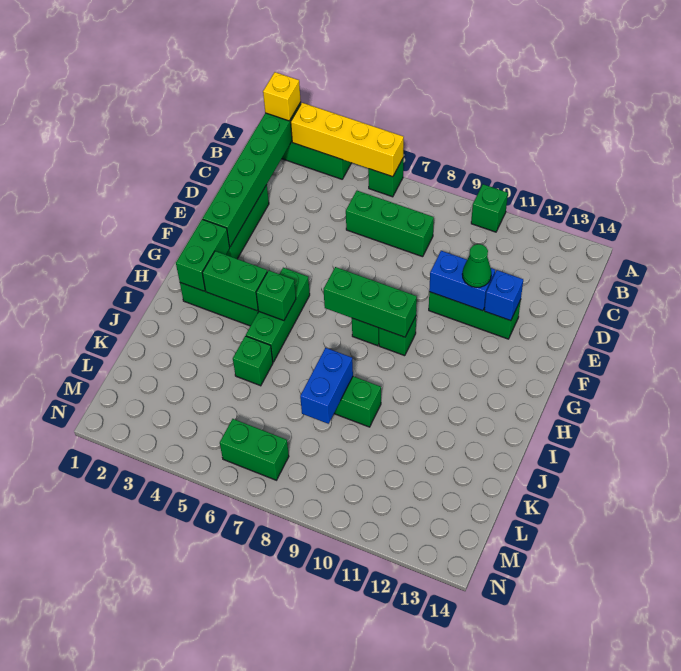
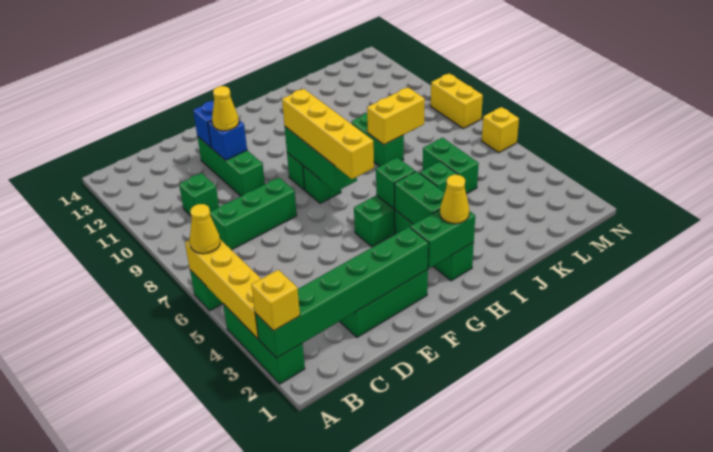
none -> yellow cone A6 level 3
green brick A10 level 1 -> green brick C10 level 1
green brick C6:C8 level 1 -> green brick C8:E8 level 1
blue brick E10:E11 level 2 -> blue brick E11 level 2
green cone E11 level 3 -> yellow cone E11 level 3
none -> yellow brick G6:G9 level 3
none -> yellow cone H2 level 3
blue brick J8:K8 level 2 -> yellow brick J8:K8 level 2
green brick M6:M7 level 1 -> green brick K5:K6 level 1
none -> yellow brick N6 level 1
none -> yellow brick N8:N9 level 1

